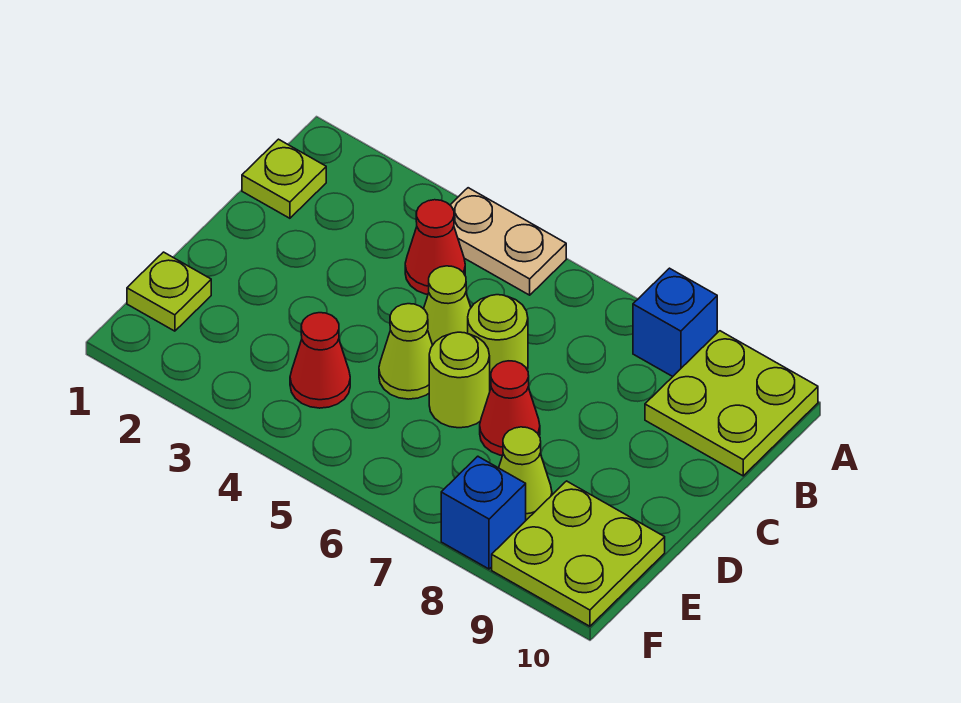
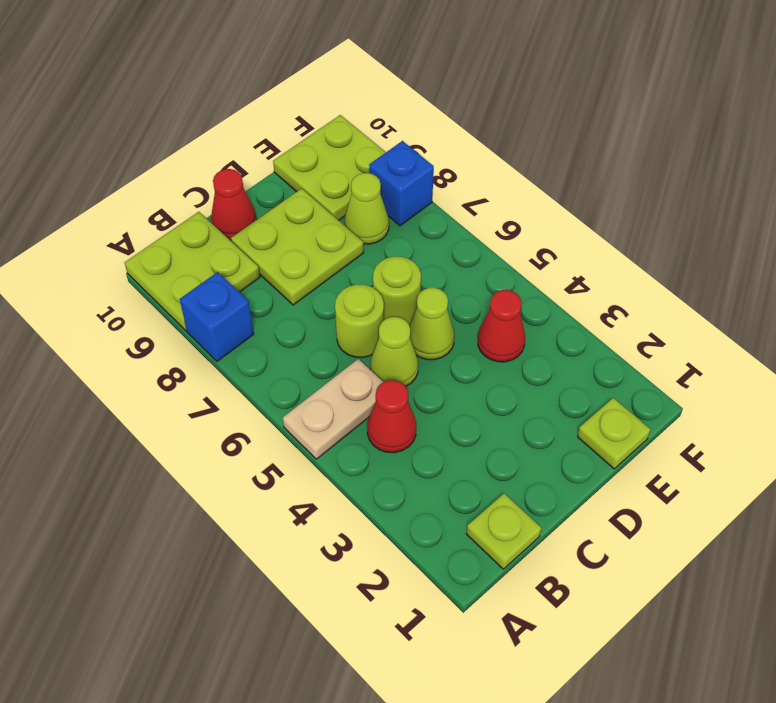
tan plate A4:A5 level 1 -> tan plate A5:B5 level 1
none -> lime plate C8:D9 level 1
red cone D7 level 1 -> red cone C10 level 1

